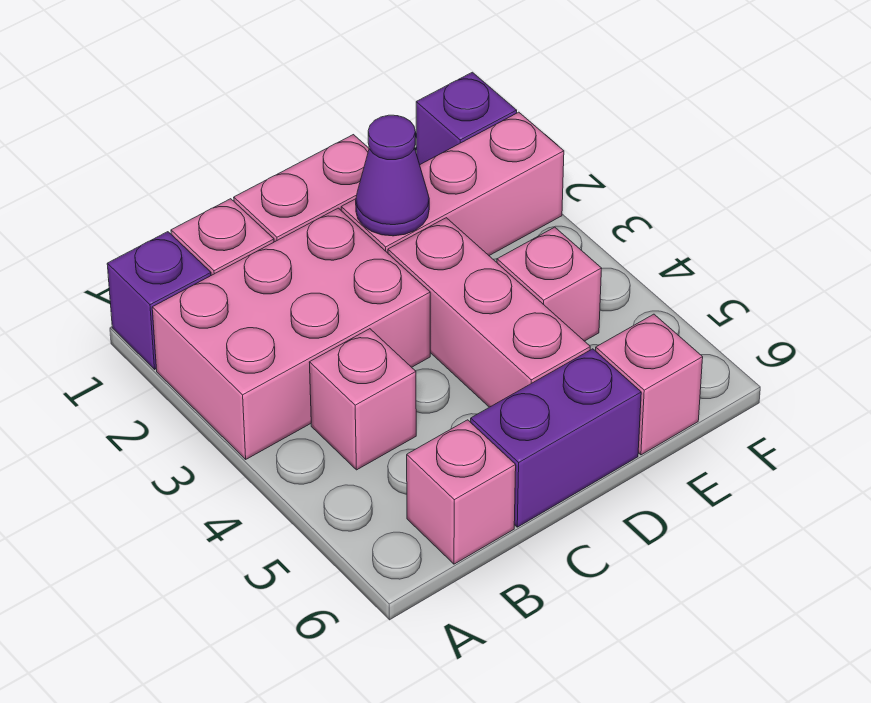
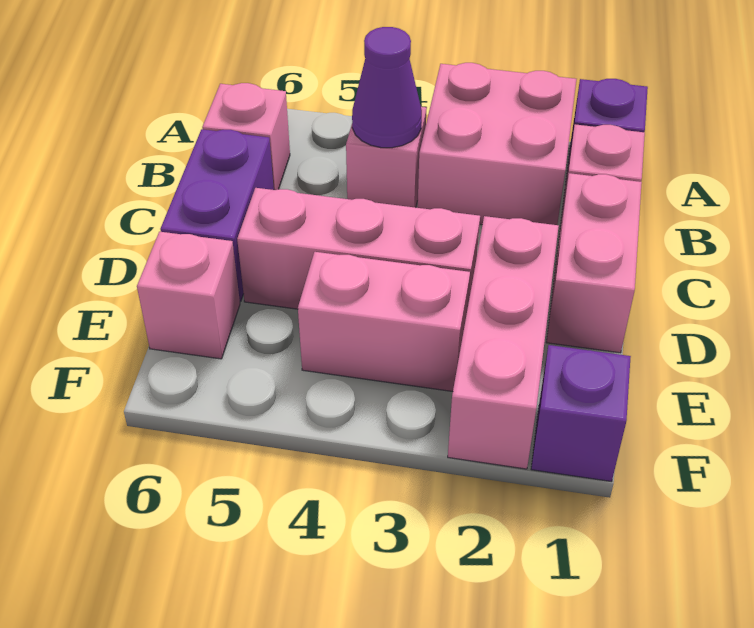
pink brick A2:C3 level 1 -> pink brick A2:B3 level 1
purple cone D2 level 2 -> purple cone B4 level 2
pink brick E4 level 1 -> pink brick E3:E4 level 1

